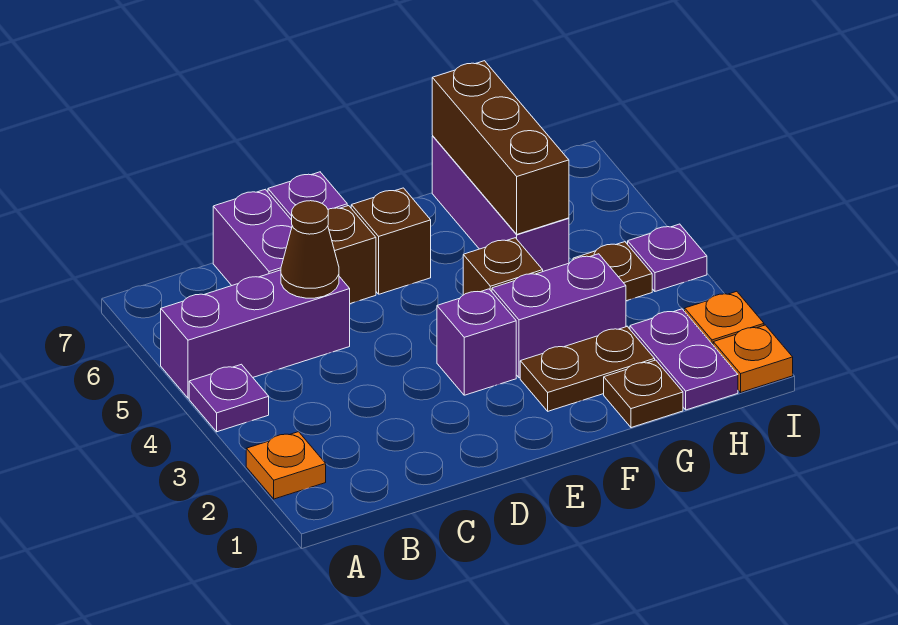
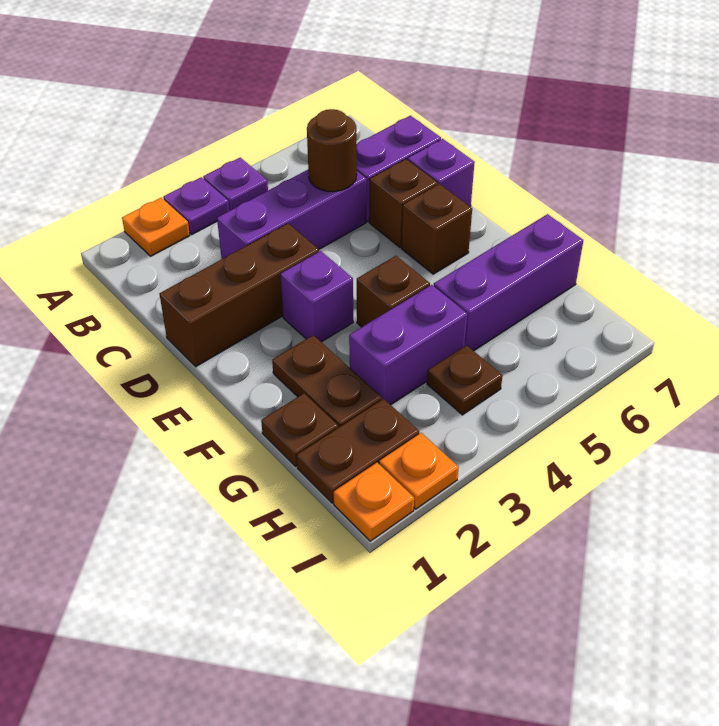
purple brick A5:C5 level 1 -> purple brick C3:C5 level 1
brown cone C5 level 2 -> brown round brick C5 level 2
purple brick F3:G3 level 1 -> purple brick G3:G4 level 1
brown brick G5:G7 level 2 -> brown brick D1:D3 level 1
purple plate H1:H2 level 1 -> brown plate H1:H2 level 1
purple plate I4 level 1 -> purple plate A3 level 1

